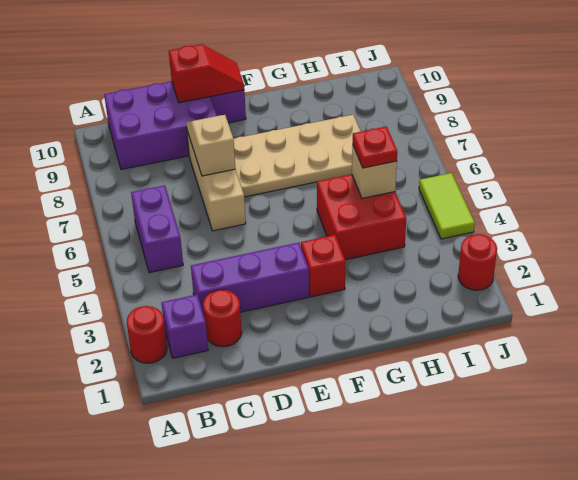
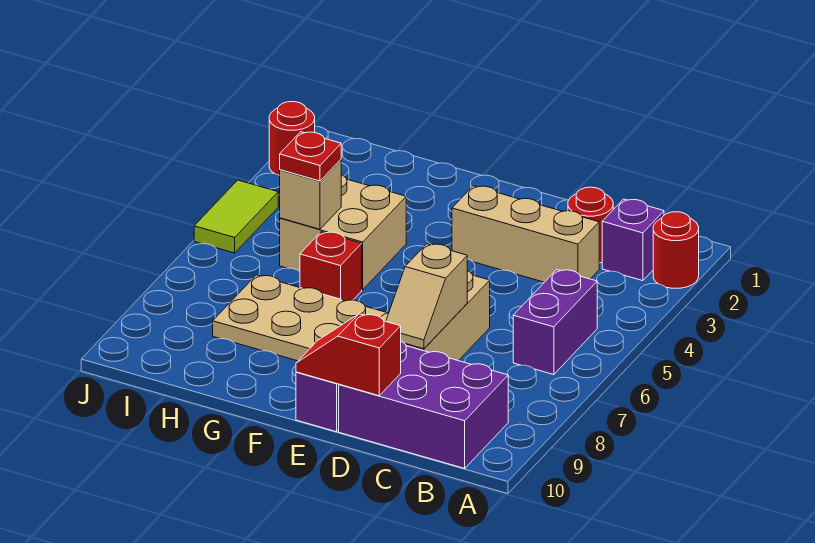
purple brick C3:E3 level 1 -> tan brick C3:E3 level 1
red brick F3 level 1 -> red brick G6 level 1
red brick G4:H5 level 1 -> tan brick G4:H5 level 1

